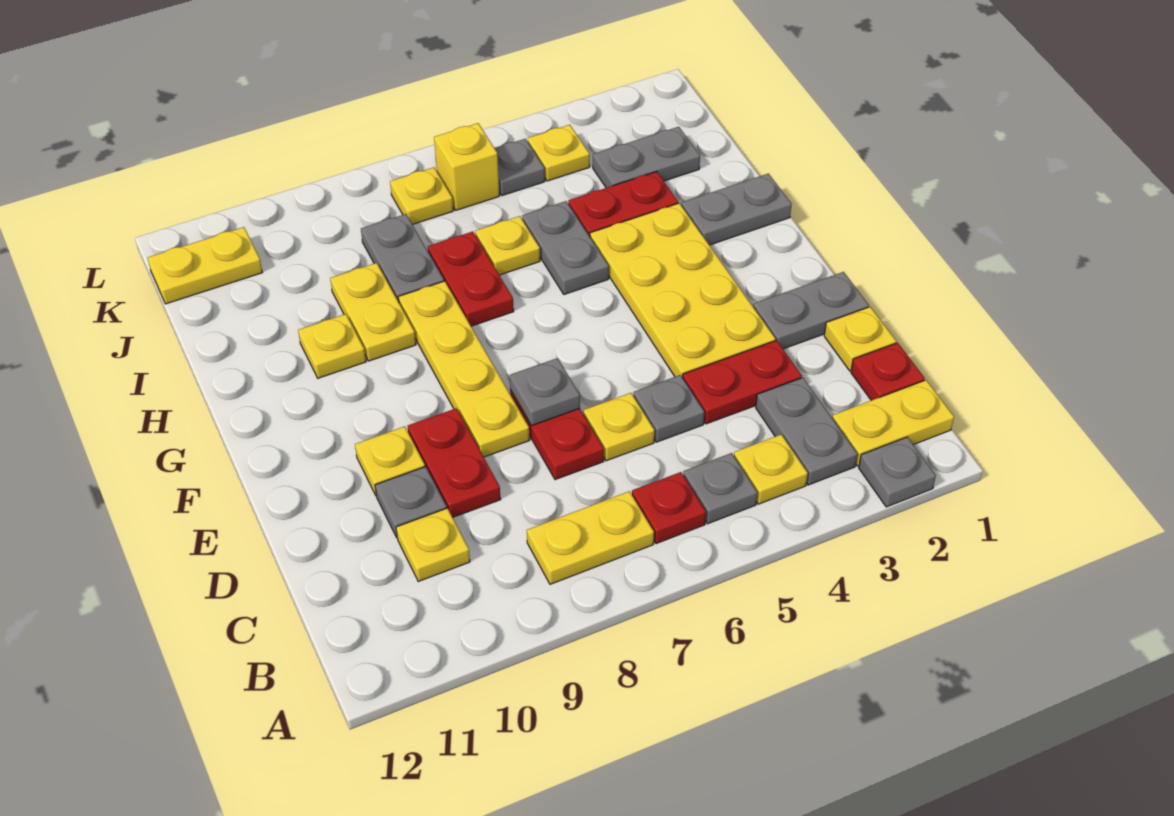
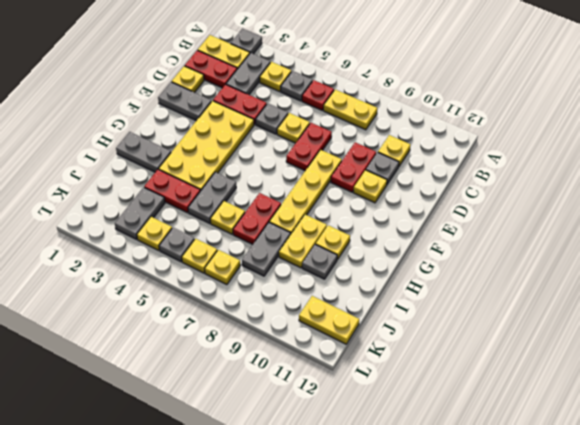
red plate C1 level 1 -> red plate C1:C2 level 1
grey plate E7 level 2 -> grey plate I10 level 1
grey plate J2:J3 level 1 -> grey plate J3:K3 level 1
yellow brick K6 level 1 -> yellow plate K6 level 1

